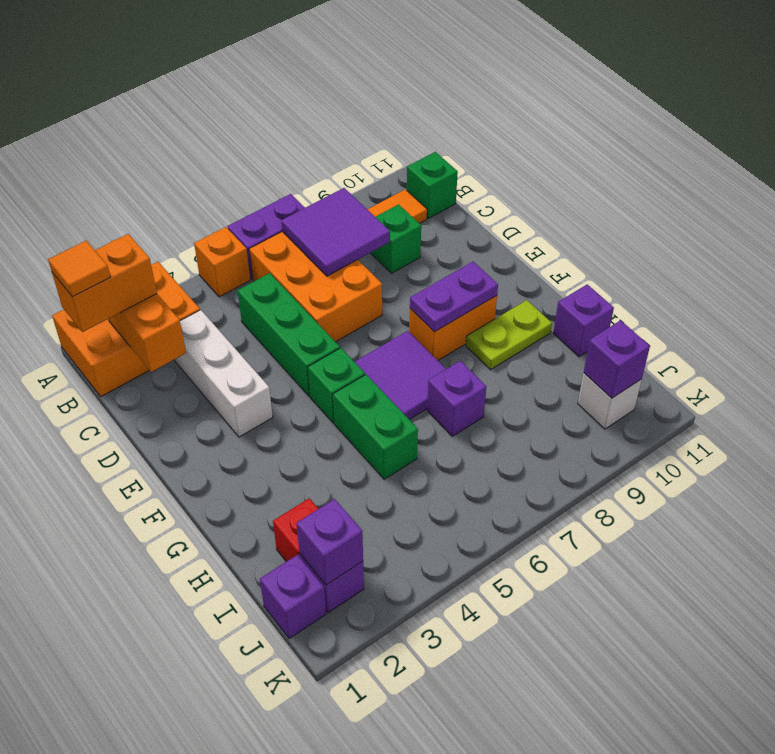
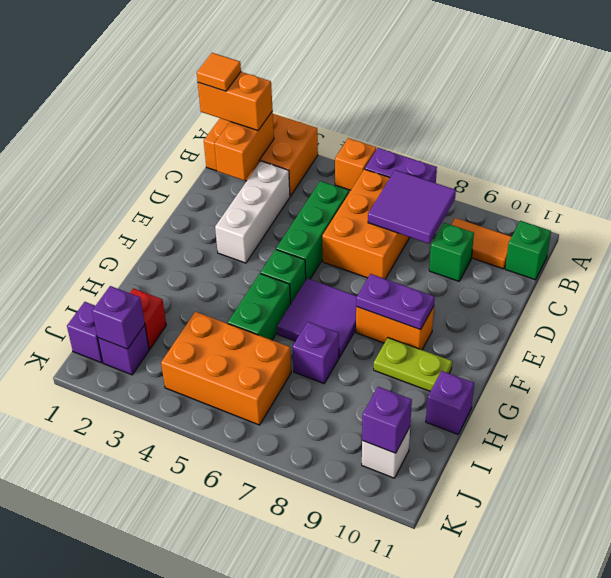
none -> orange brick I4:J6 level 1

